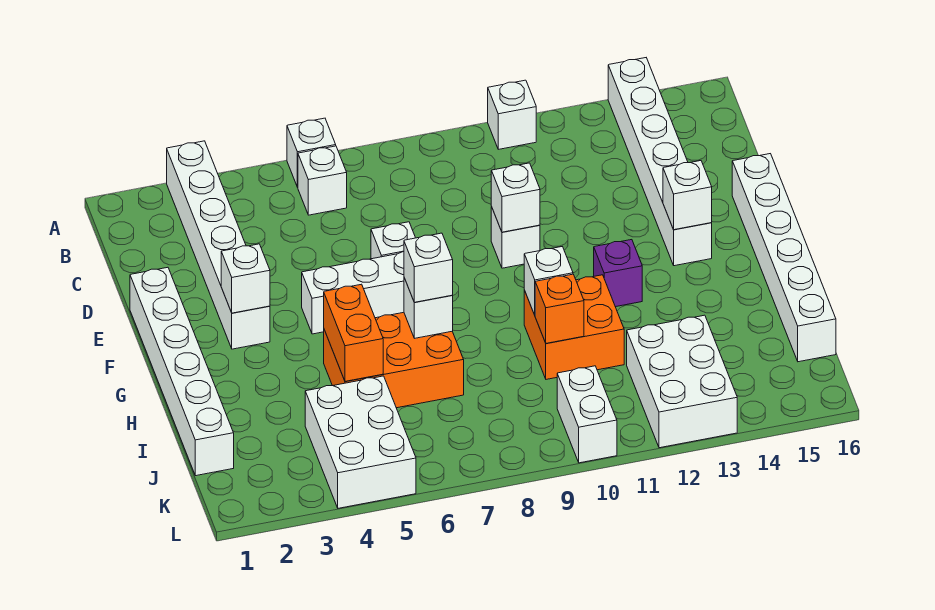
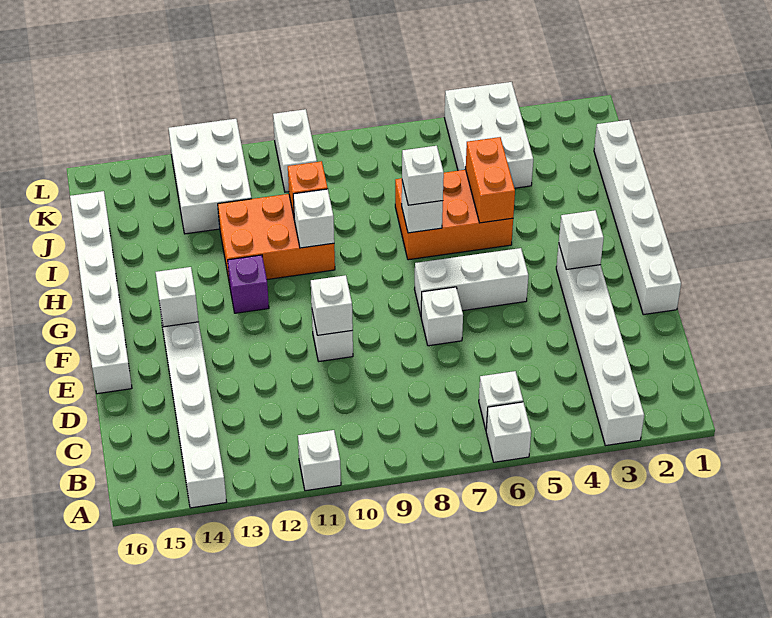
orange brick H10:I11 level 1 -> orange brick H10:I12 level 1

